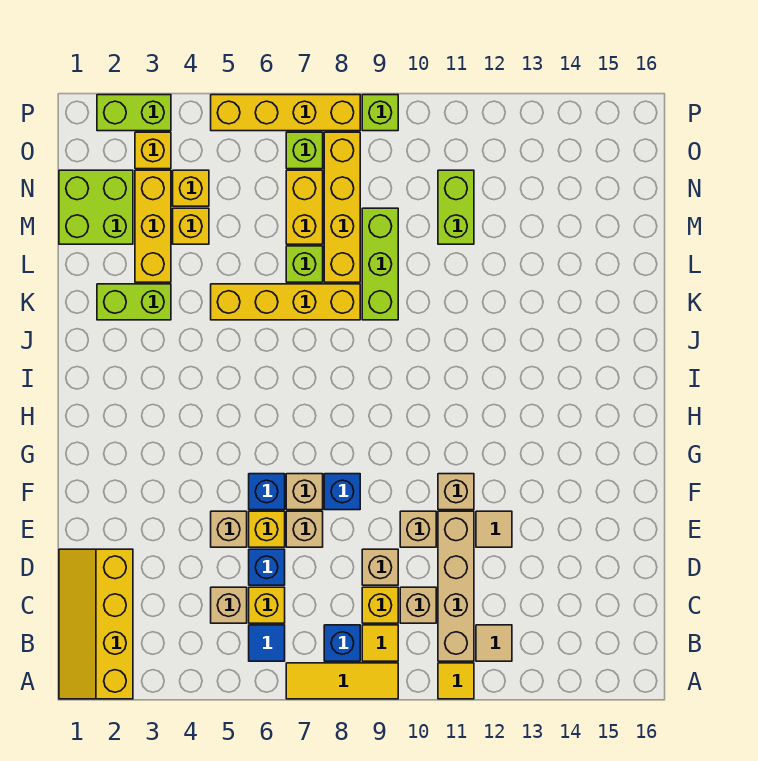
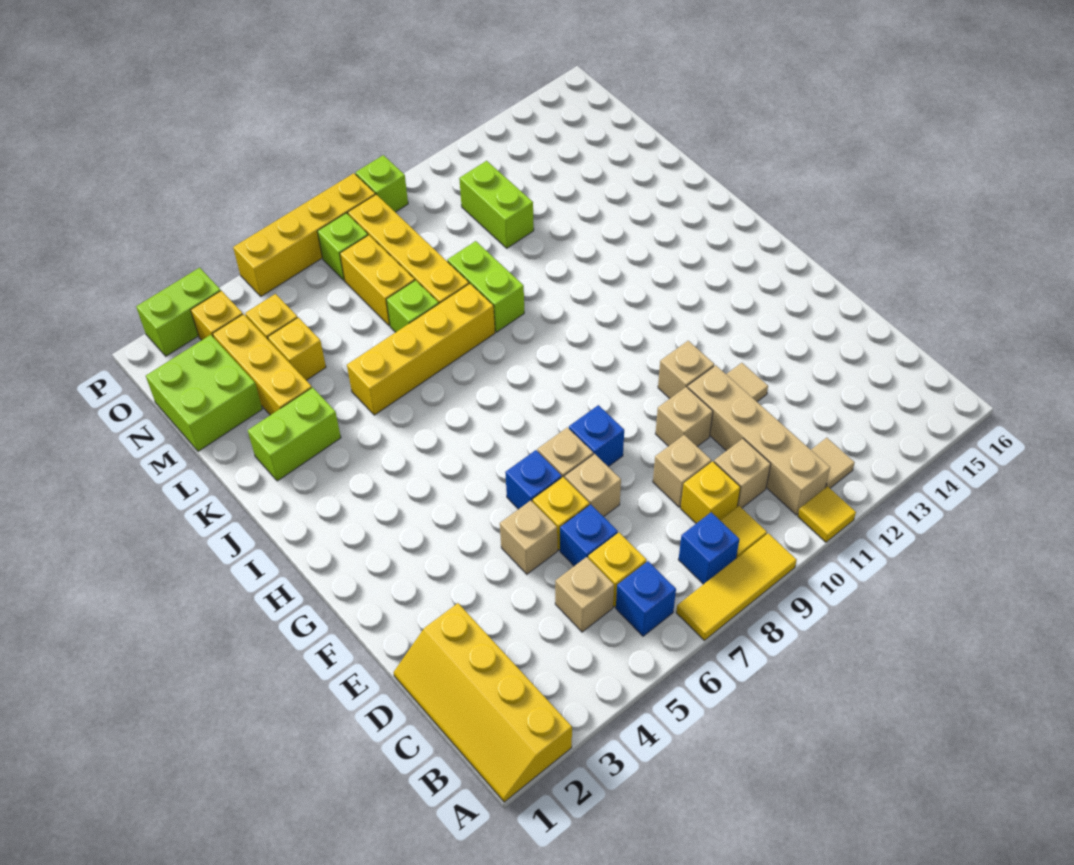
blue tile B6 level 1 -> blue brick B6 level 1
lime brick K9:M9 level 1 -> lime brick K9:L9 level 1

